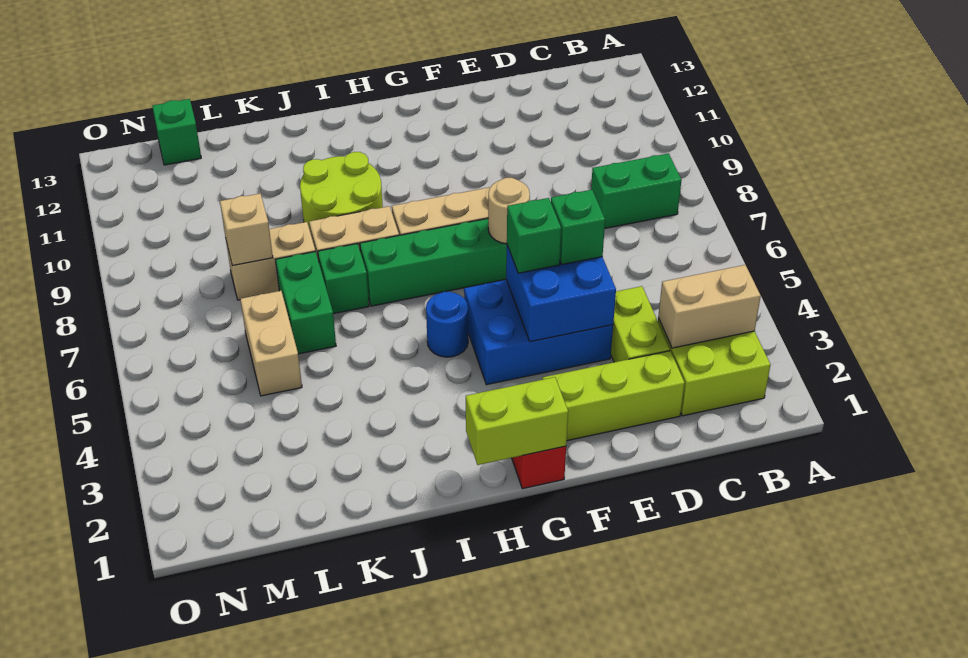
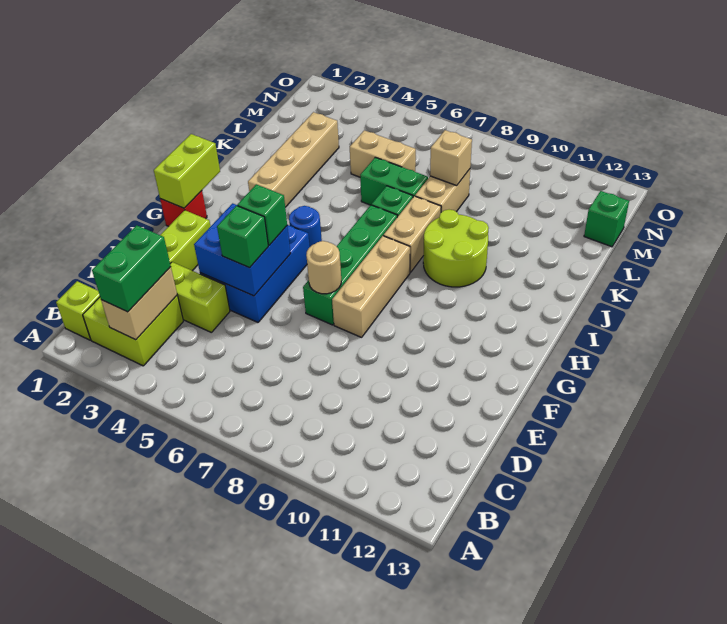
none -> lime brick B1 level 1
green brick B8:C8 level 1 -> green brick B3:C3 level 3
none -> tan brick I3:L3 level 1

